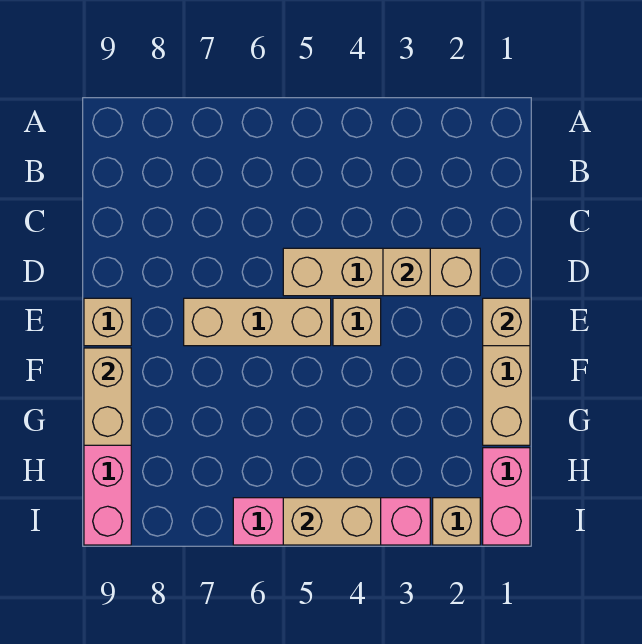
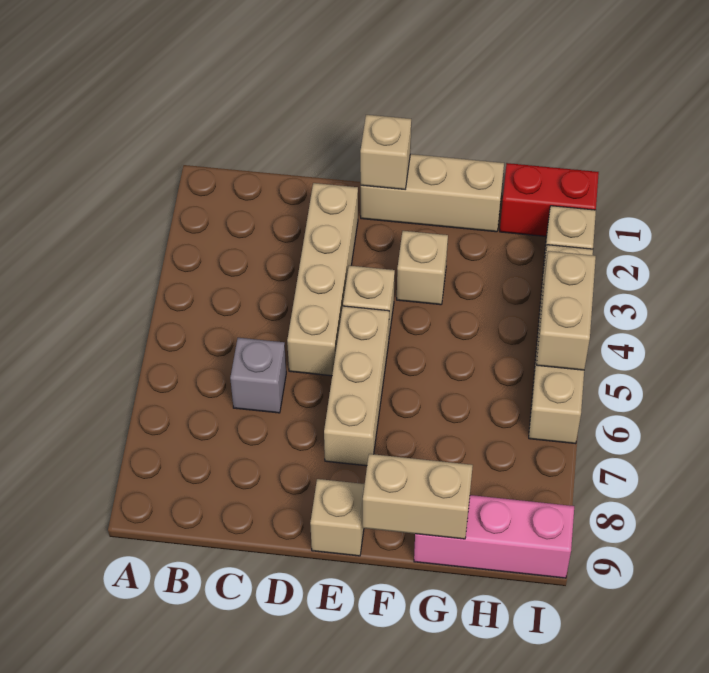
none -> grey brick C6 level 1
tan brick D3 level 2 -> tan brick F3 level 1
pink brick H1:I1 level 1 -> red brick H1:I1 level 1
pink brick I3:I6 level 1 -> tan brick I3:I6 level 1

